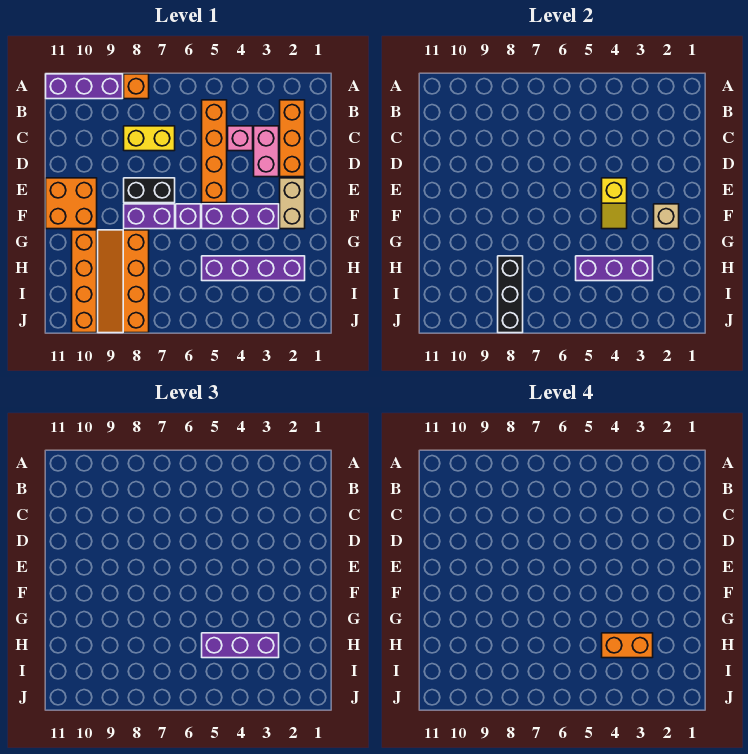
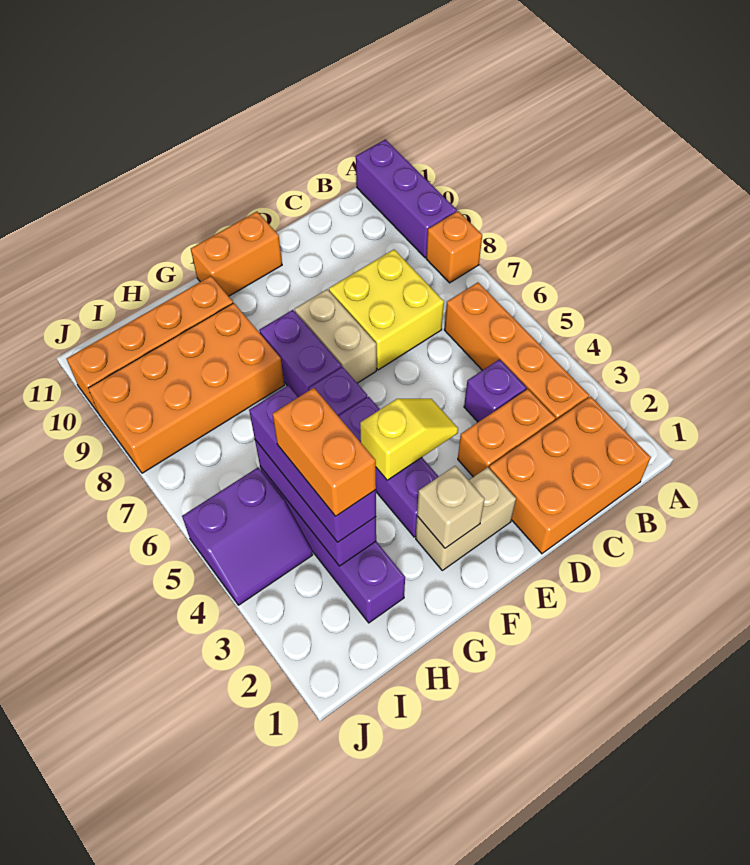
orange brick B2:D2 level 1 -> orange brick B1:D2 level 1
orange brick B5:E5 level 1 -> orange brick B3:B6 level 1
pink brick C3:D3 level 1 -> orange brick C3:D3 level 1
pink brick C4 level 1 -> purple brick C4 level 1
yellow brick C7:C8 level 1 -> yellow brick C7:D8 level 1
yellow slope E4:F4 level 2 top E -> yellow slope E4:F4 level 2 top F
black brick E7:E8 level 1 -> tan brick E7:E8 level 1
orange brick E10:F11 level 1 -> orange brick E11:F11 level 1
orange slope G8:J9 level 1 top 8 -> orange brick G8:J9 level 1
black brick H8:J8 level 2 -> none
none -> purple slope I4:J5 level 1 top 5

